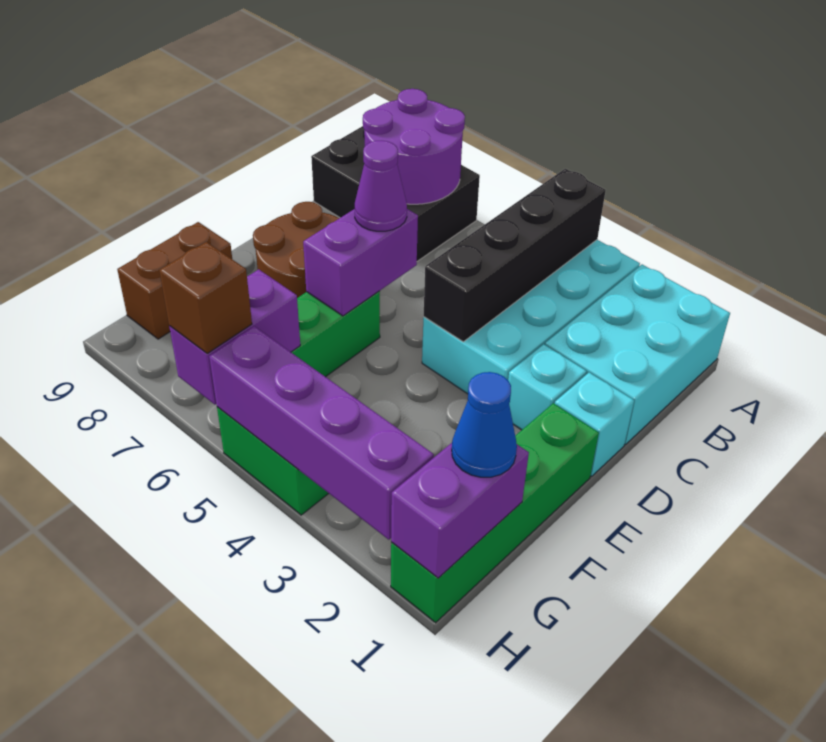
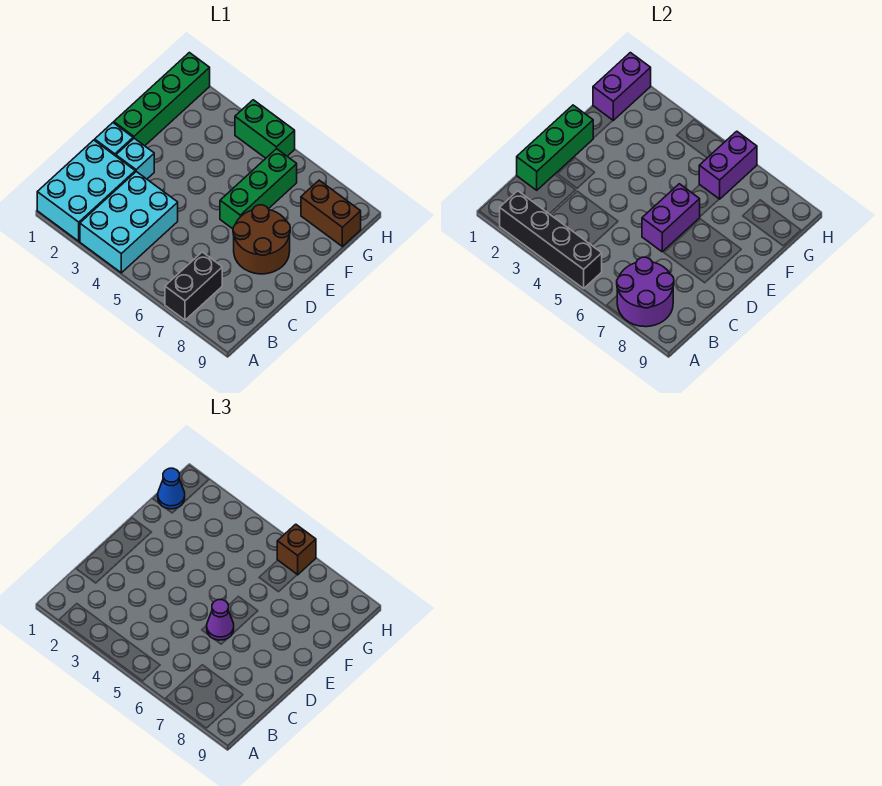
cyan brick A3:D4 level 1 -> cyan brick A3:C4 level 1
black brick A4:D4 level 2 -> black brick A2:A5 level 2
black brick A7:B9 level 1 -> black brick A7:B7 level 1
none -> green brick C1:E1 level 2
brown brick F9:G9 level 1 -> brown brick G8:G9 level 1
purple brick H2:H5 level 2 -> none

